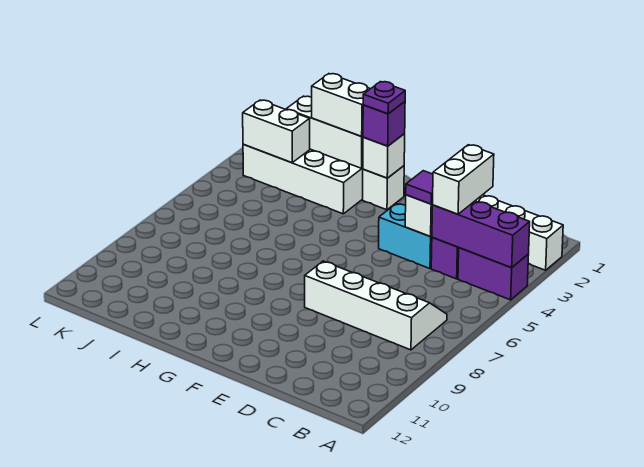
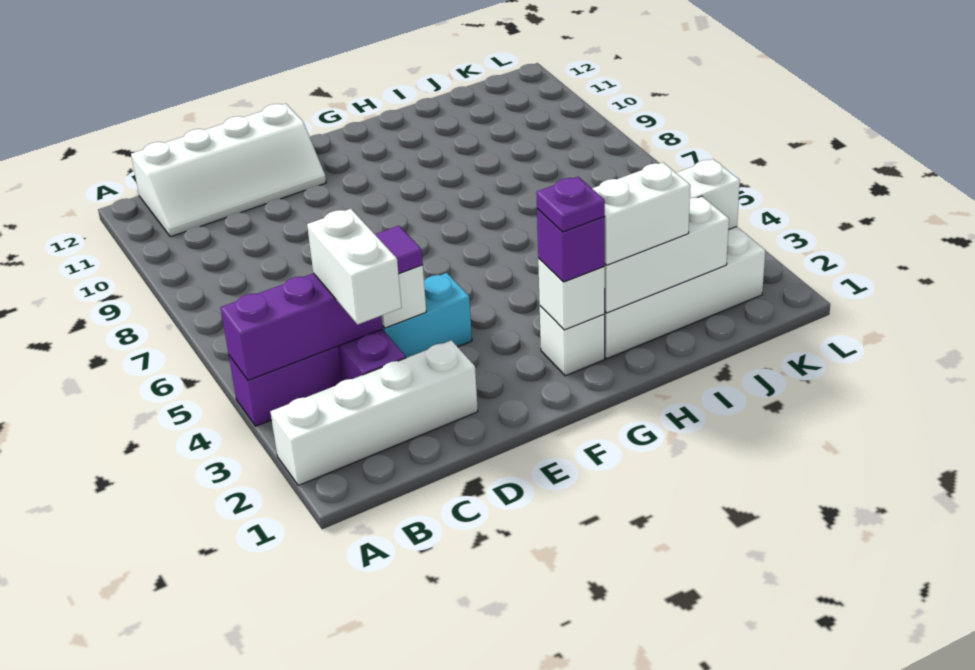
white slope B7:E8 level 1 top 8 -> white slope B11:E12 level 1 top 12

